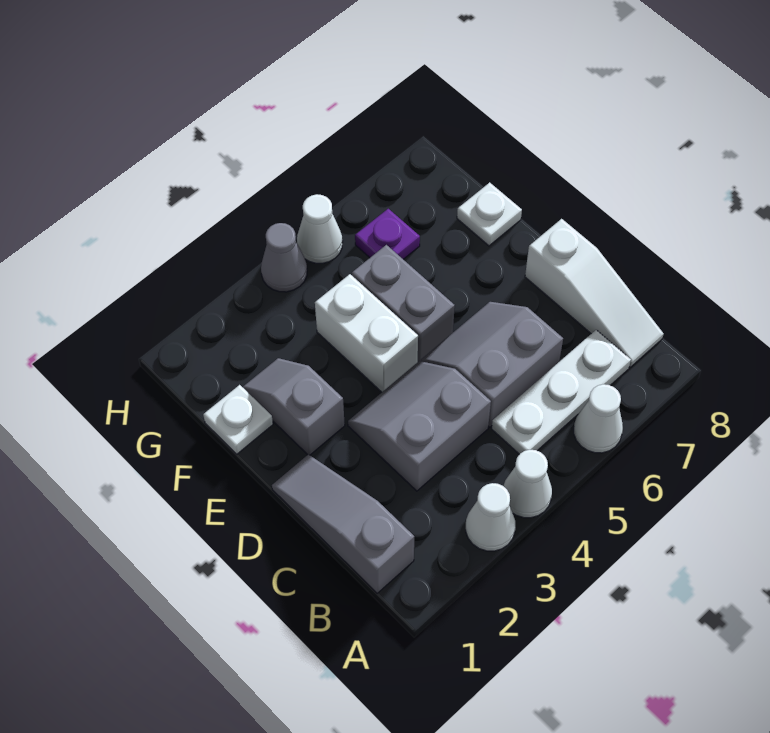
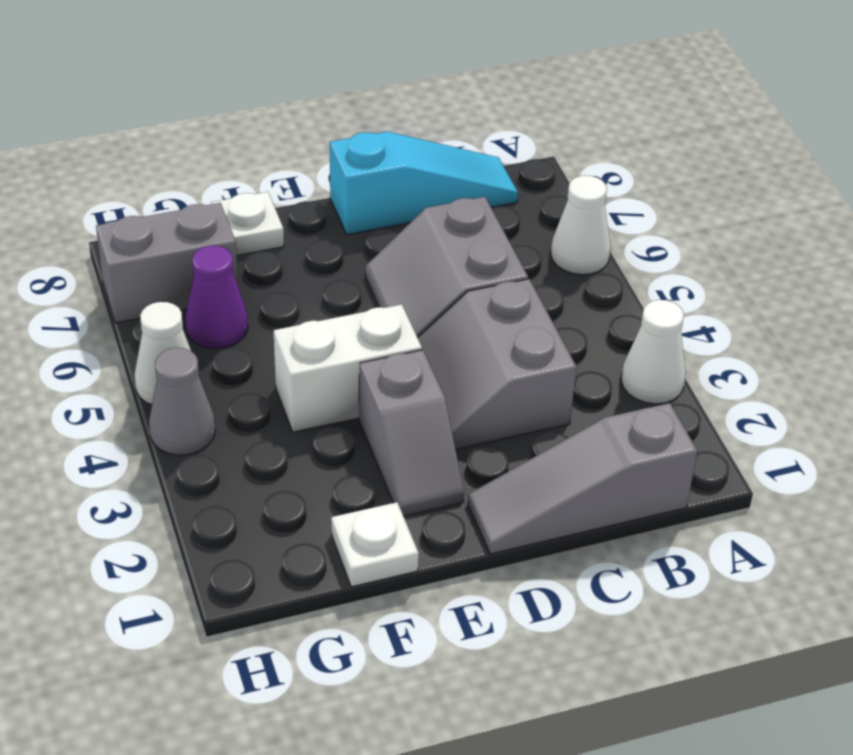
white cone A4 level 1 -> none
white plate B5:B7 level 1 -> none
white slope B8:D8 level 1 top D -> cyan slope B8:D8 level 1 top D
grey slope E2:F2 level 1 top E -> grey slope E2:E3 level 1 top 3
grey brick E5:F5 level 1 -> grey brick G7:H7 level 1
purple plate G6 level 1 -> purple cone G6 level 1

